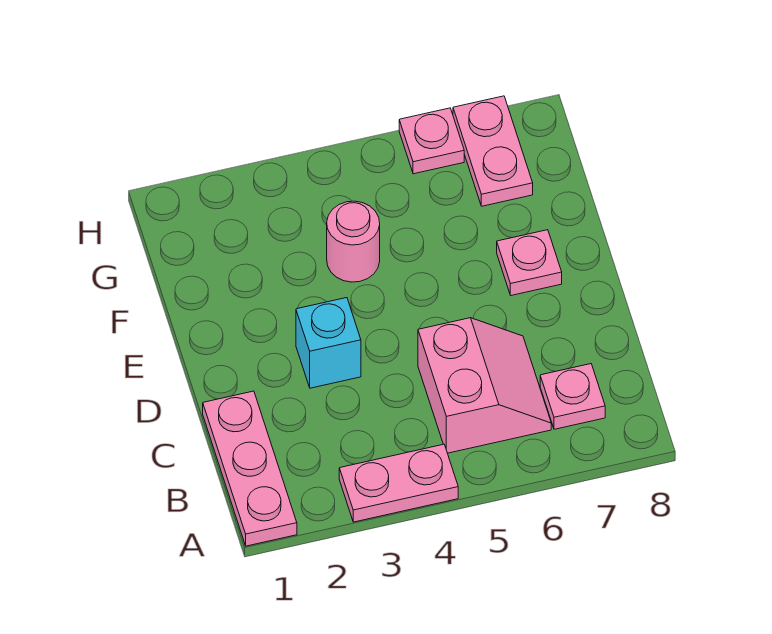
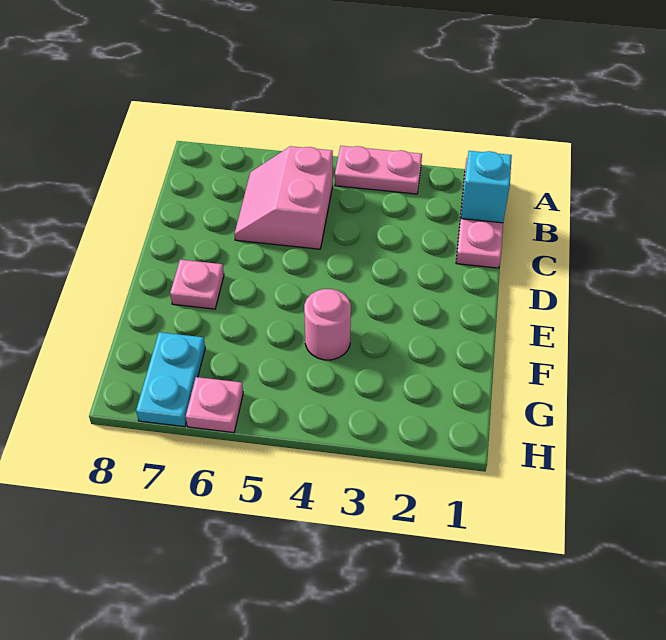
pink plate B7 level 1 -> none
cyan brick D3 level 1 -> cyan brick B1 level 2
pink plate G7:H7 level 1 -> cyan plate G7:H7 level 1

